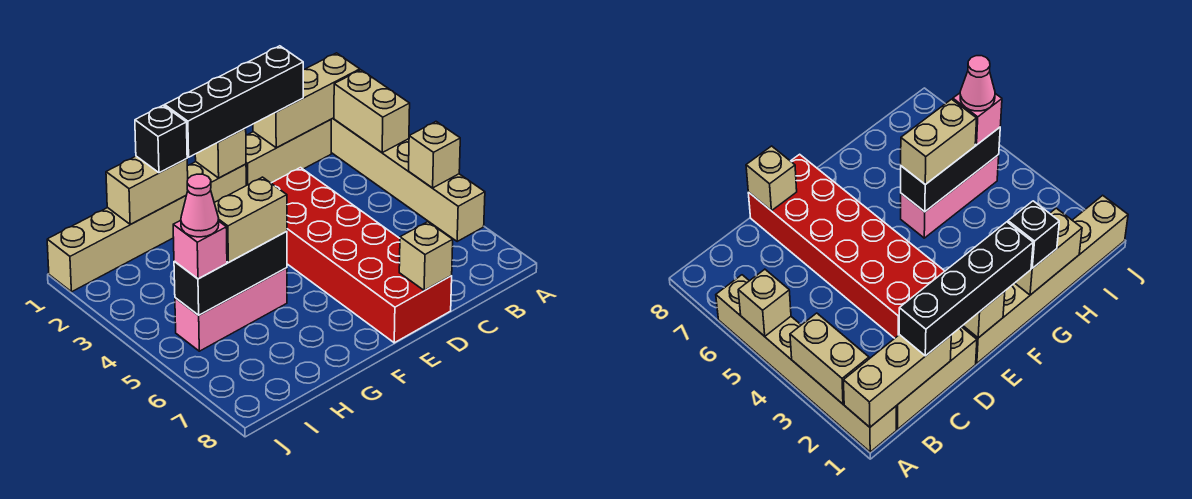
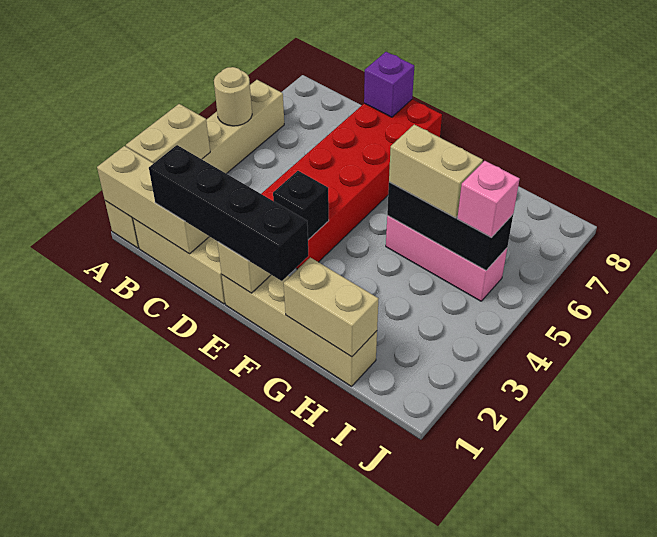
tan brick A5 level 2 -> tan round brick A5 level 2
tan brick D8 level 2 -> purple brick D8 level 2
tan brick E1:J1 level 1 -> tan brick E1:H1 level 1
black brick G1 level 3 -> black brick E3 level 2
pink cone I5 level 4 -> none

